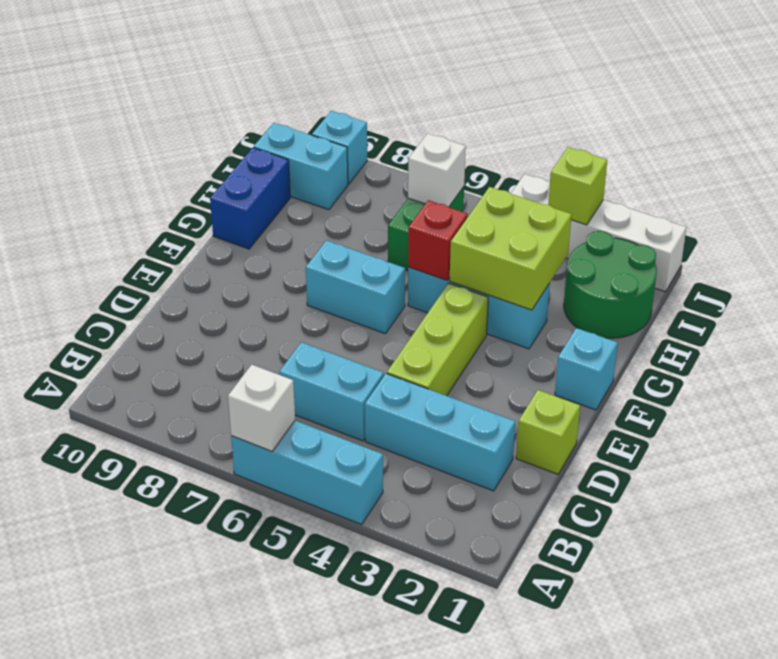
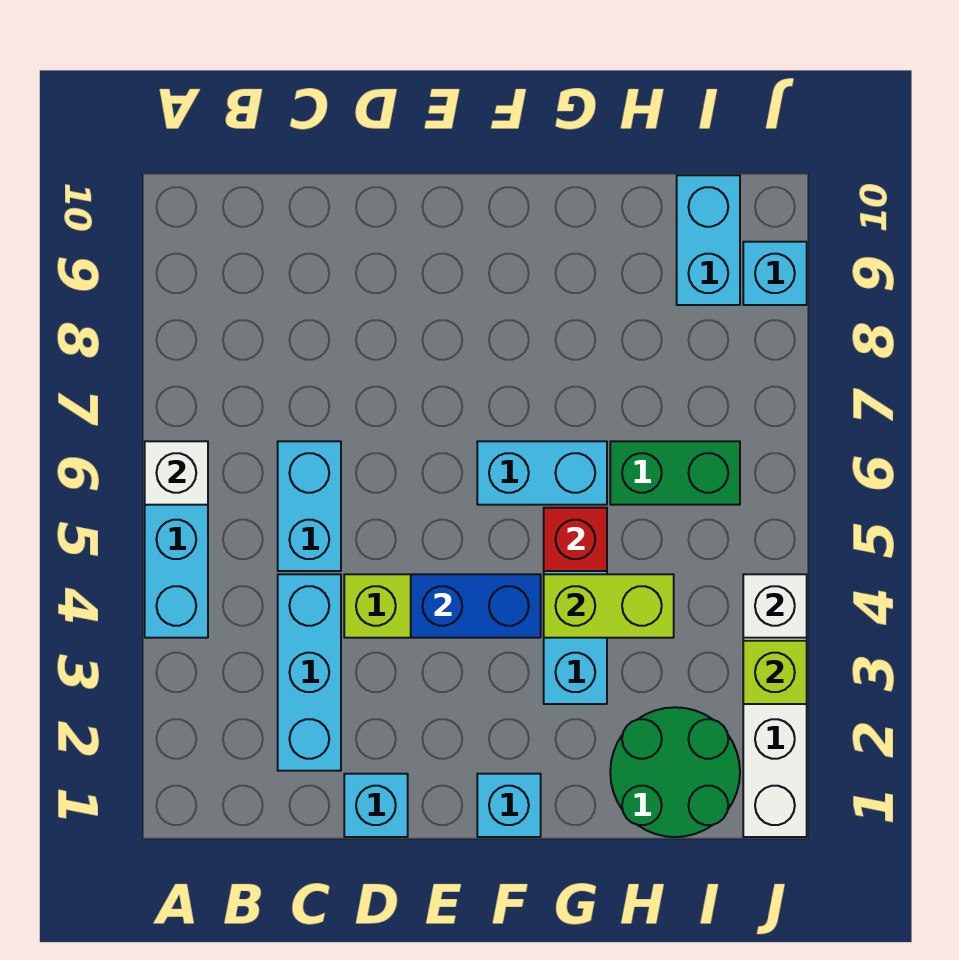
lime brick D1 level 1 -> cyan brick D1 level 1
cyan brick F6:F7 level 1 -> cyan brick F6:G6 level 1
lime brick G3:H4 level 2 -> lime brick G4:H4 level 2
blue brick G10:H10 level 1 -> blue brick E4:F4 level 2
white brick I6 level 2 -> white brick J4 level 2

